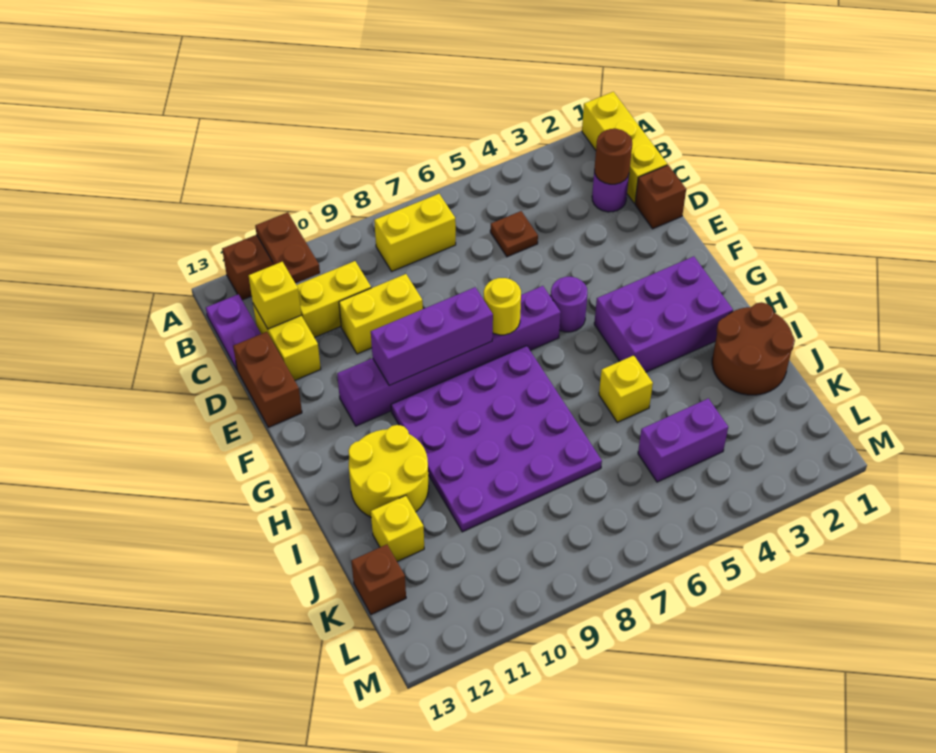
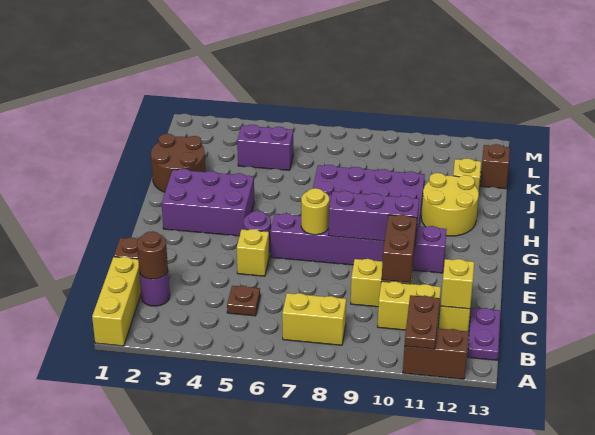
brown brick D13:E13 level 1 -> brown brick D10:E10 level 2
yellow brick I5 level 1 -> yellow brick E5 level 1

